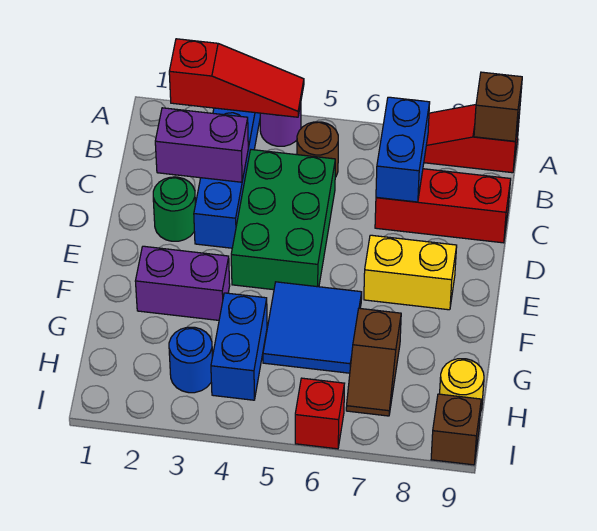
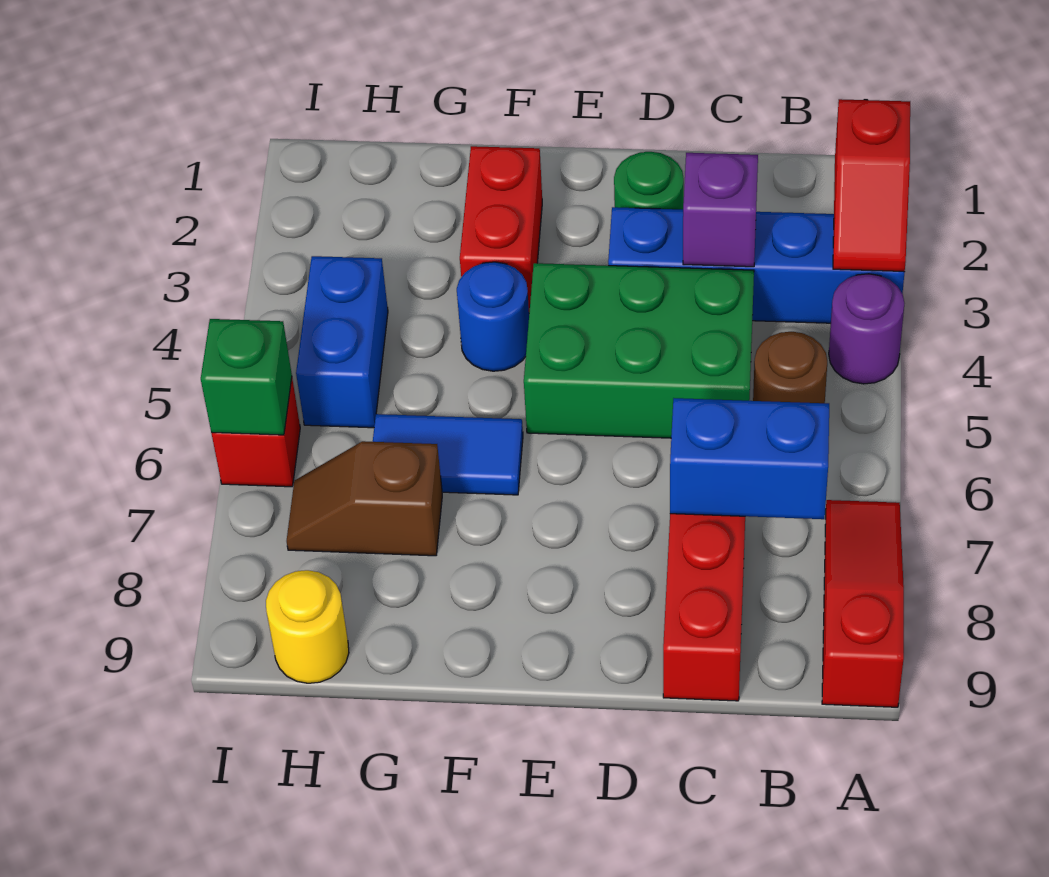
red slope A2:A4 level 2 top 2 -> red slope A2:A3 level 2 top 2
brown brick A9 level 2 -> none
purple brick C2:C3 level 2 -> purple brick C3 level 2
yellow brick E7:E8 level 1 -> none
purple brick F2:F3 level 1 -> red brick F2:F3 level 1
blue tile F5:G6 level 1 -> blue tile F6:G6 level 1
blue brick G4:H4 level 1 -> blue brick H4:H5 level 1
blue round brick H3 level 1 -> blue round brick F4 level 1
none -> green brick I6 level 2
brown brick I9 level 1 -> none

